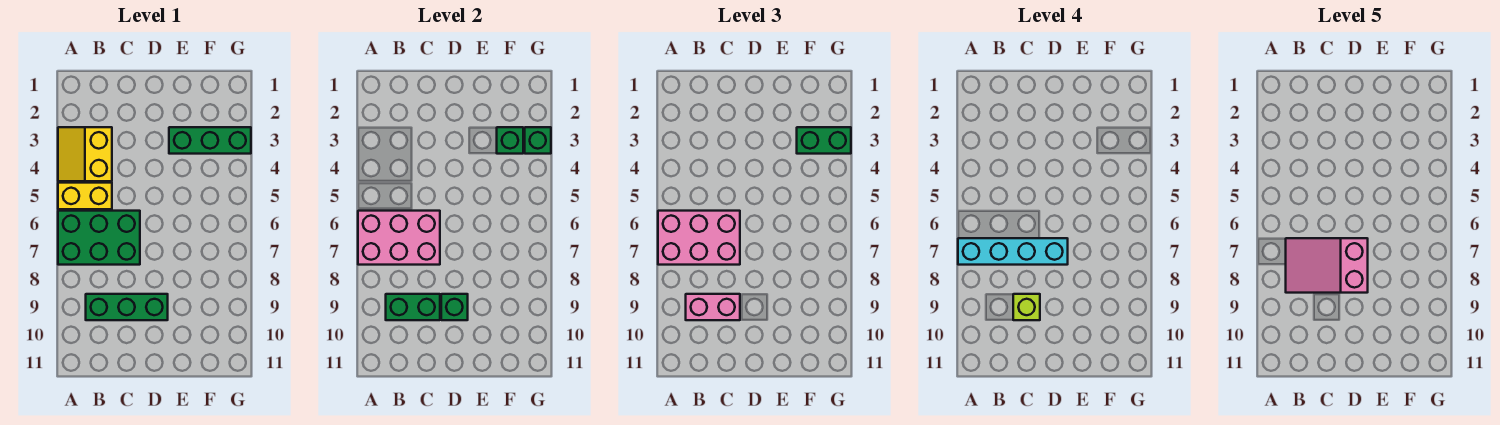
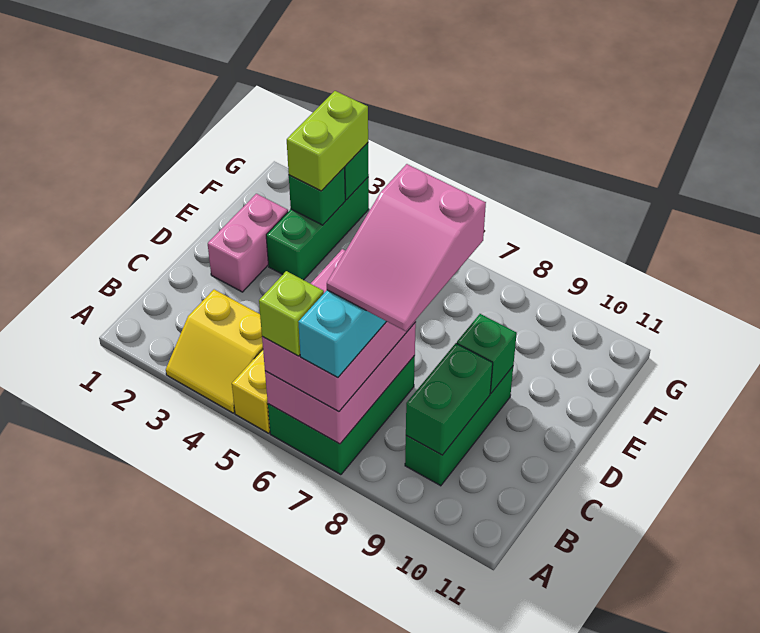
pink brick B9:C9 level 3 -> pink brick D2:E2 level 1
lime brick C9 level 4 -> lime brick A6 level 4
green brick F3:G3 level 3 -> lime brick F3:G3 level 3

